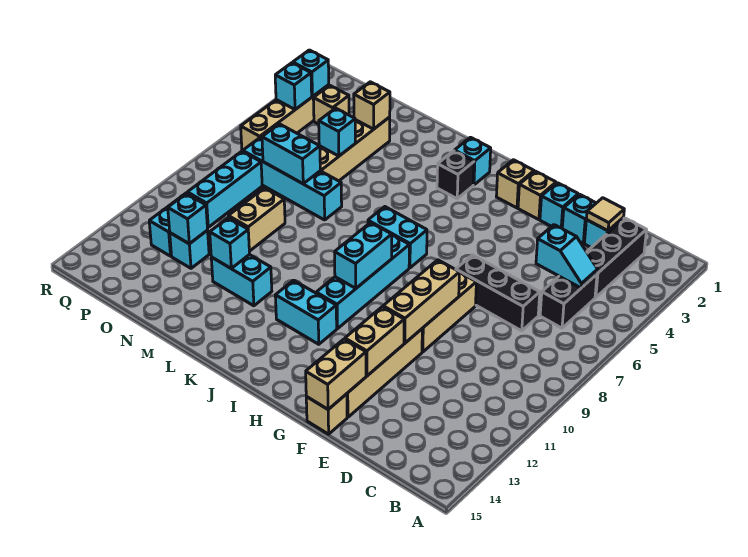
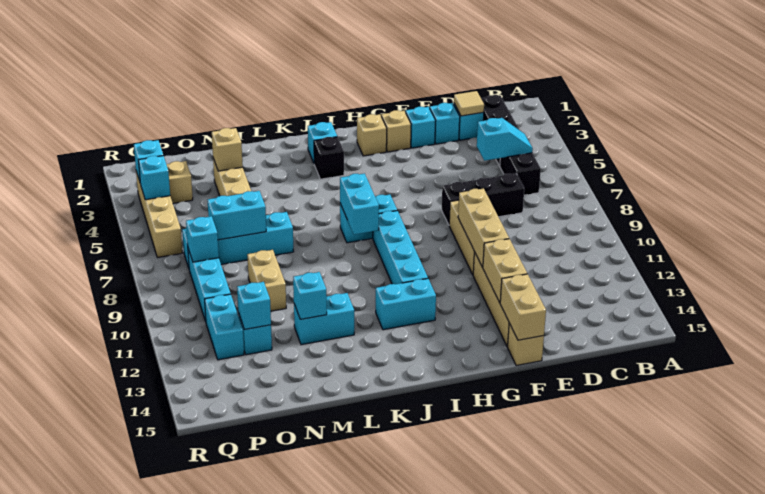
cyan brick I9:I10 level 2 -> cyan brick J7:J8 level 2
cyan brick N5 level 2 -> cyan brick P8 level 2

